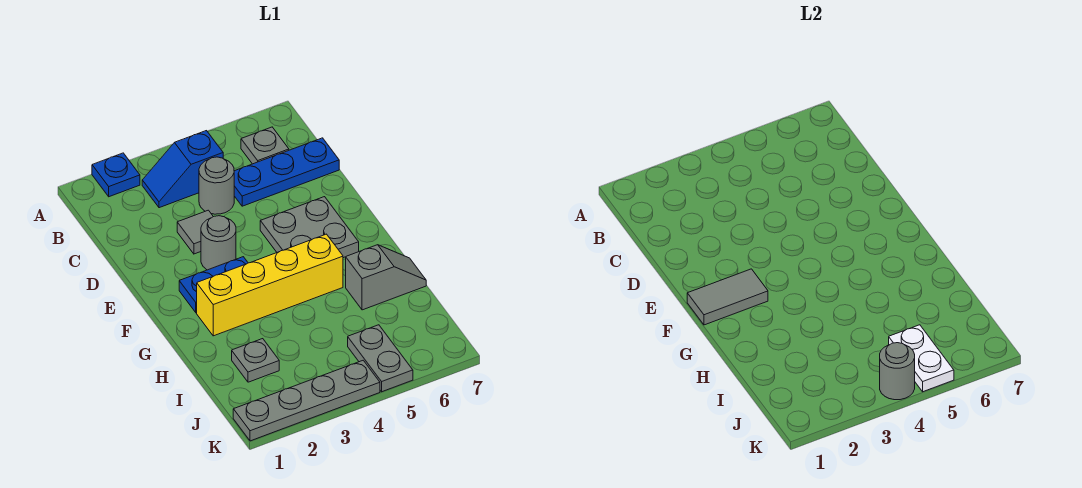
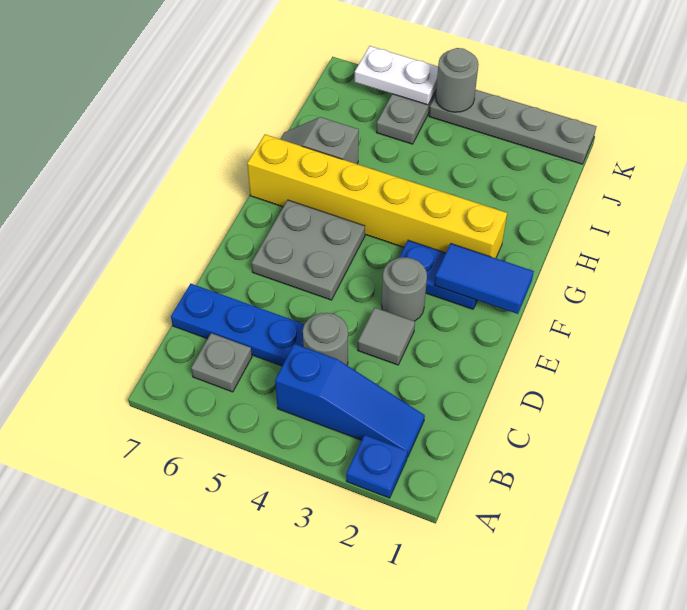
blue slope B3:B4 level 1 top 4 -> blue slope B2:B4 level 1 top 4
grey tile F1:F2 level 2 -> blue tile F1:F2 level 2
yellow brick G2:G5 level 1 -> yellow brick G2:G7 level 1
grey plate I2 level 1 -> none
white plate J5:K5 level 2 -> white plate K5:K6 level 2

